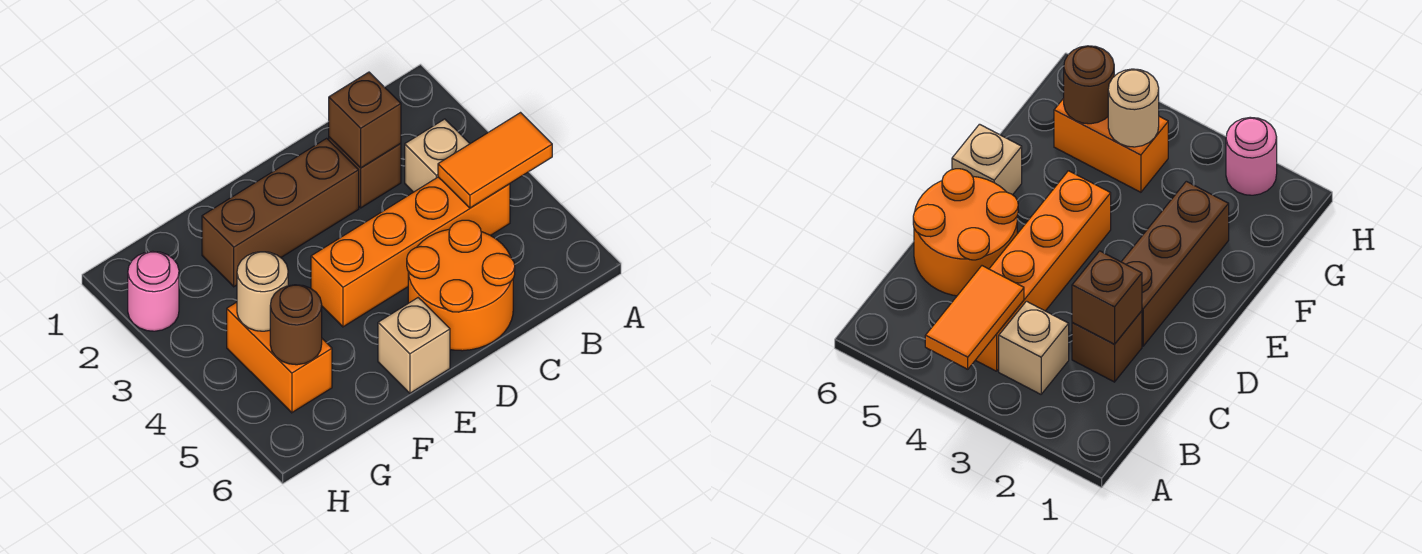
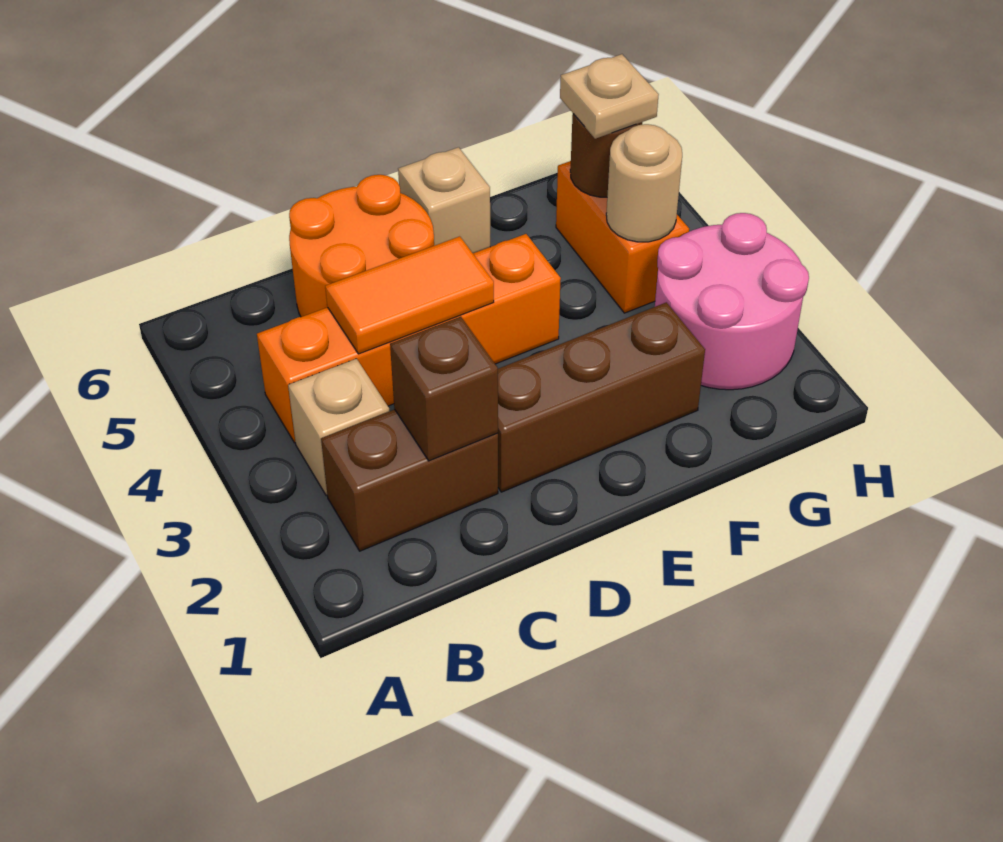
orange tile A4:B4 level 2 -> orange tile C4:D4 level 2
brown brick C2 level 1 -> brown brick B2:C2 level 1
none -> tan plate G5 level 3
pink round brick H2 level 1 -> pink round brick G2:H3 level 1

